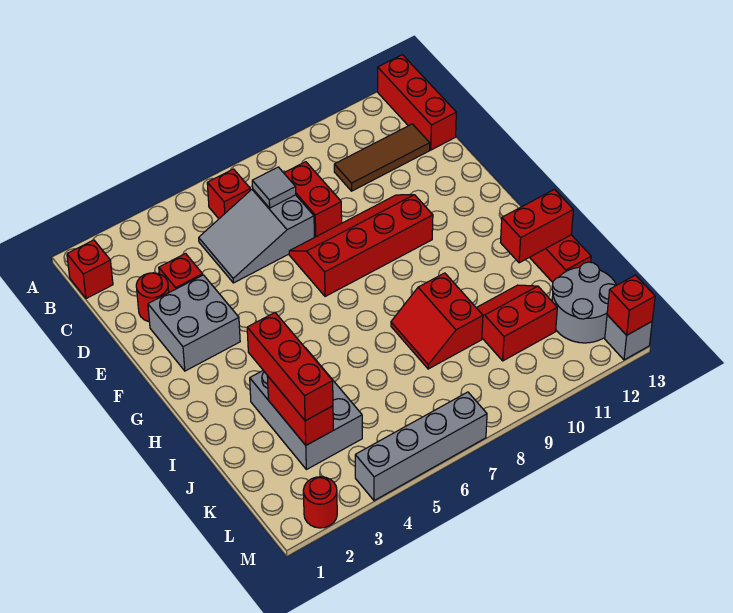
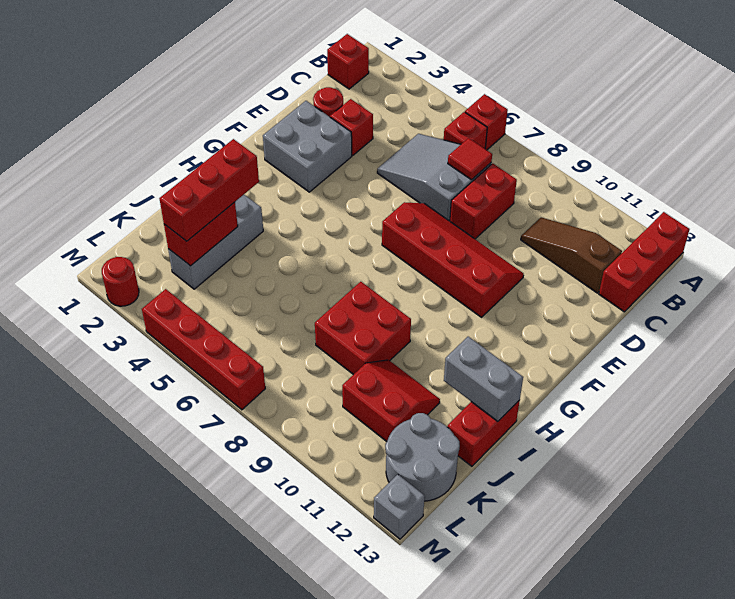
grey tile C7 level 2 -> red tile C7 level 2
brown tile C10:C12 level 1 -> brown slope C10:C12 level 1 top 12
grey brick I3:K4 level 1 -> grey brick I3:K3 level 1
red slope I8:J9 level 1 top 9 -> red brick I8:J9 level 1
red brick I12:I13 level 2 -> grey brick I12:I13 level 2
grey brick M4:M7 level 1 -> red brick M4:M7 level 1
red brick M13 level 2 -> red brick A6 level 1

